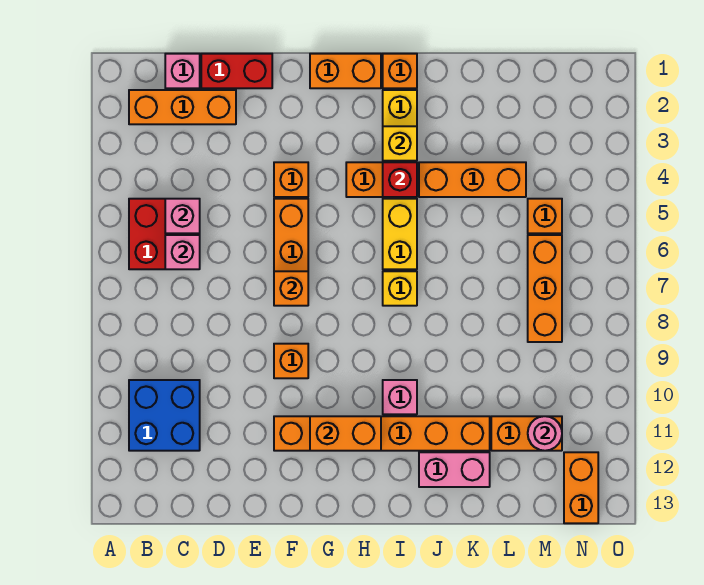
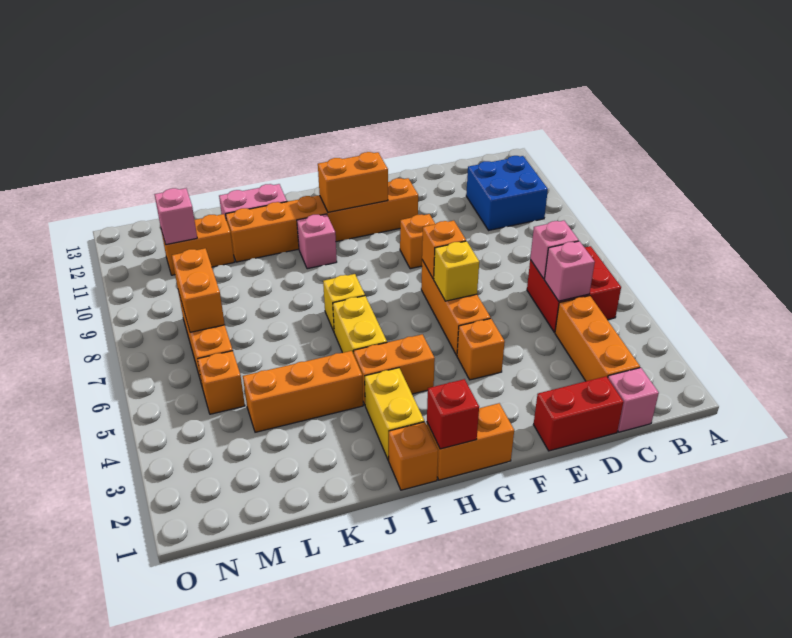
orange brick B2:D2 level 1 -> orange brick C2:C4 level 1
yellow brick I3 level 2 -> yellow brick F6 level 2
red brick I4 level 2 -> red brick H1 level 2
pink round brick M11 level 2 -> pink brick M11 level 2
orange brick N12:N13 level 1 -> orange brick M7:M8 level 2

